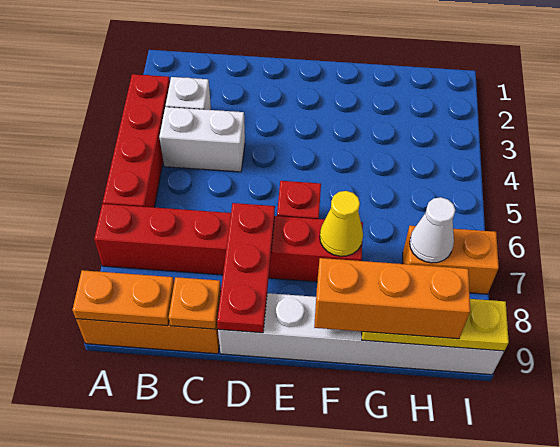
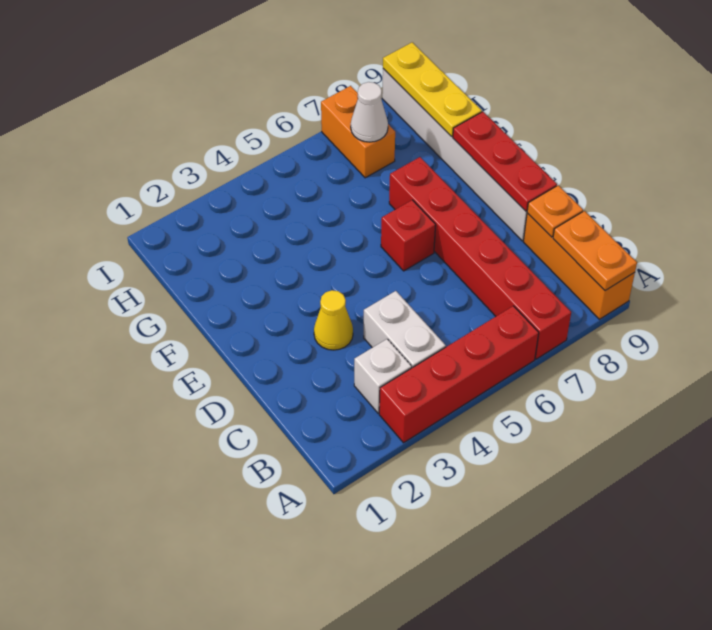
red plate D7:D9 level 2 -> red plate D9:F9 level 2
yellow cone F7 level 2 -> yellow cone D3 level 1
orange brick F9:H9 level 3 -> none

